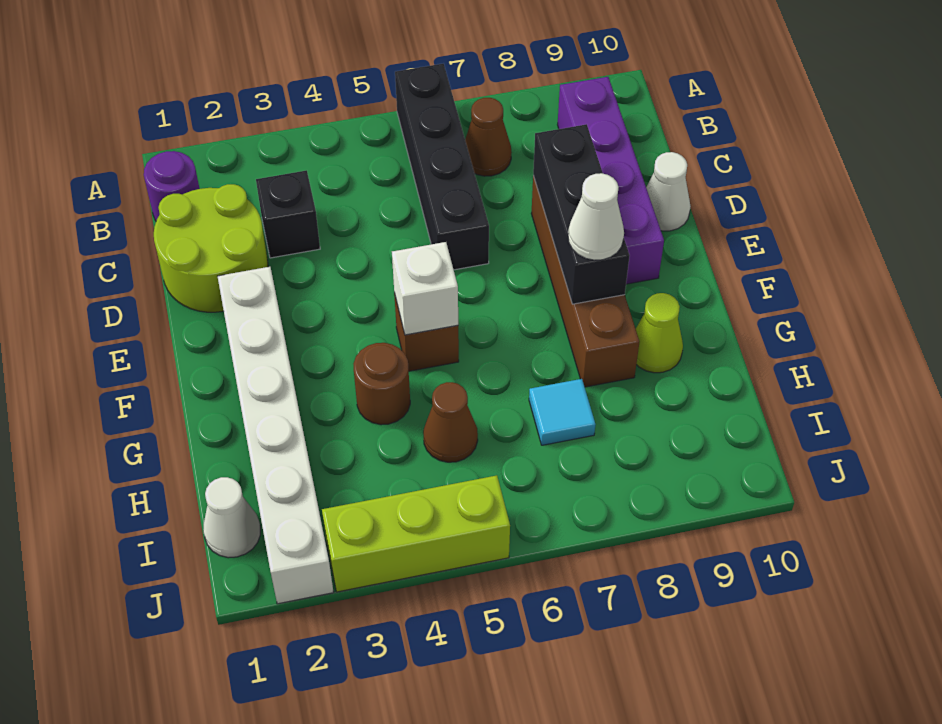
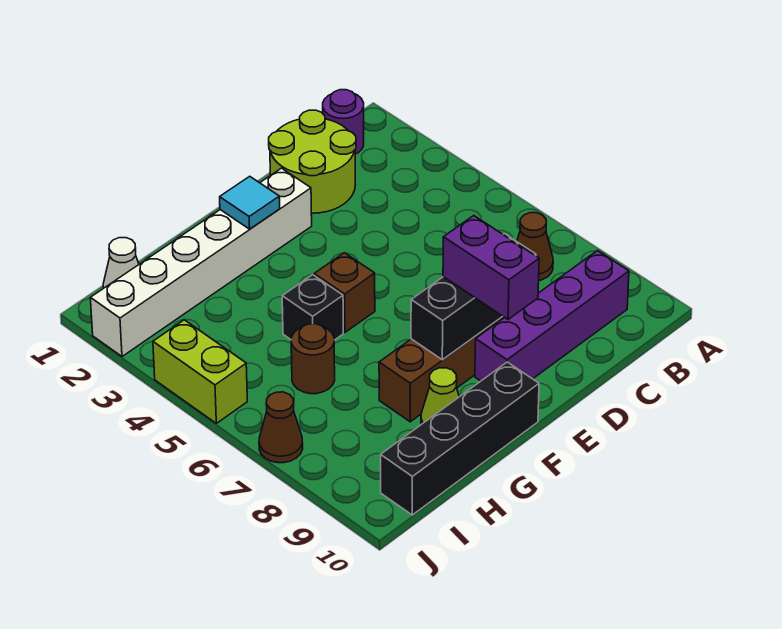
black brick A6:D6 level 1 -> black brick F10:I10 level 1
black brick C3 level 1 -> black brick G5 level 1
white cone D10 level 1 -> none
none -> purple brick E8:E9 level 3
white brick F5 level 2 -> none
white cone F8 level 3 -> none
brown round brick G4 level 1 -> brown round brick H6 level 1
brown cone H5 level 1 -> brown cone J7 level 1
cyan tile H7 level 1 -> cyan tile F2 level 2
lime brick J3:J5 level 1 -> lime brick J4:J5 level 1

